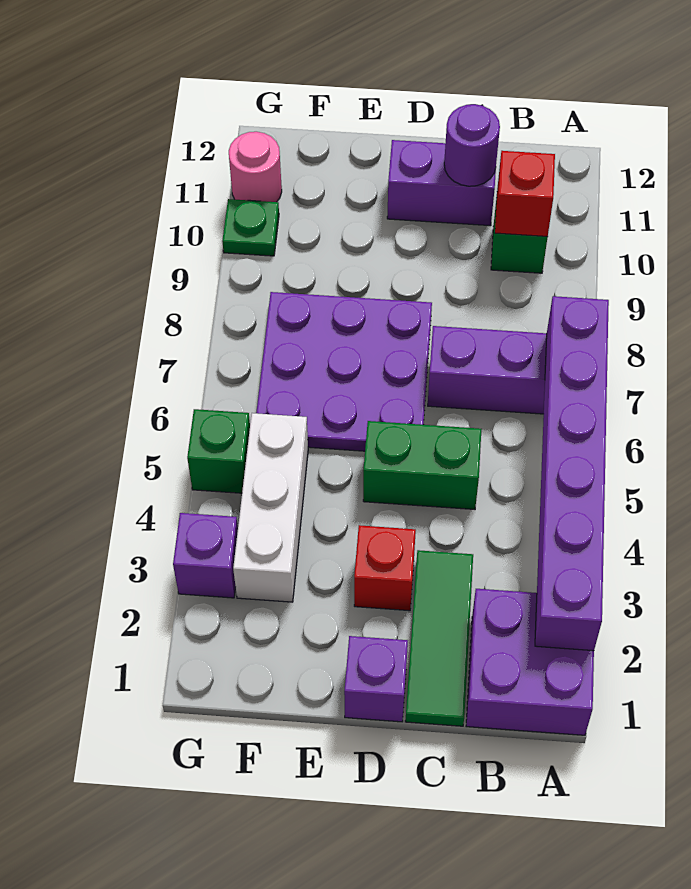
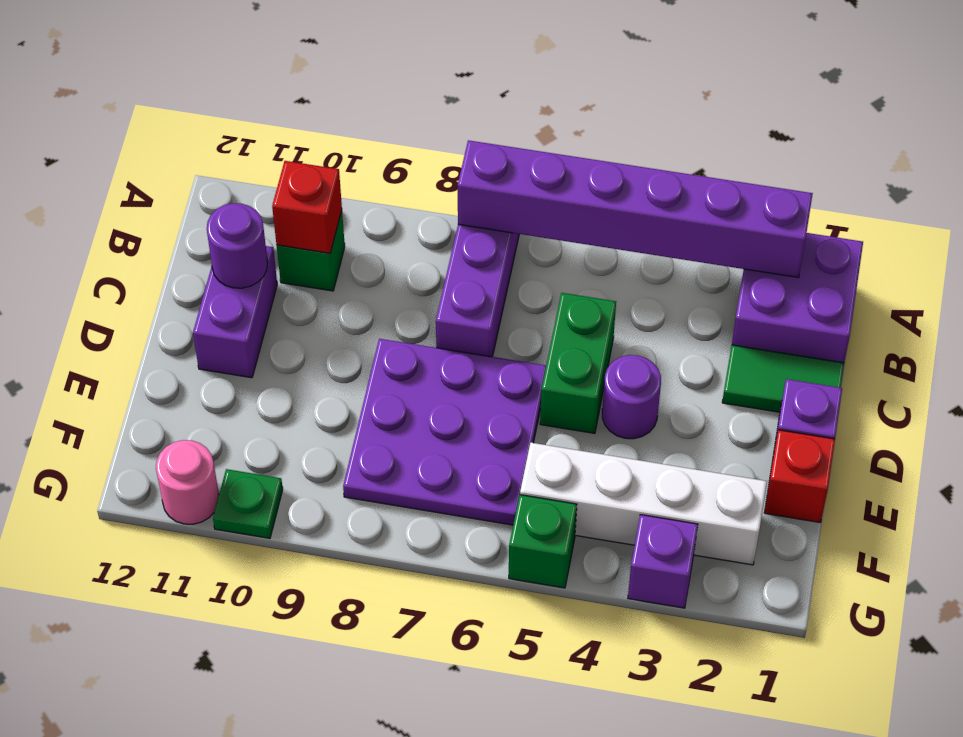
green tile C1:C3 level 1 -> green tile C1:C2 level 1
red brick D3 level 1 -> red brick E1 level 1
none -> purple round brick D4 level 1
white brick F3:F5 level 1 -> white brick F2:F5 level 1

